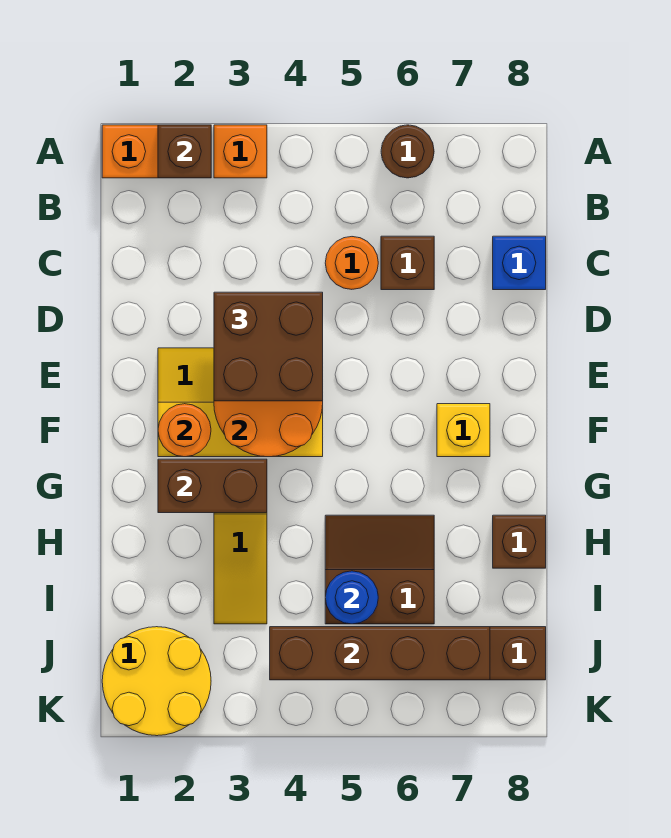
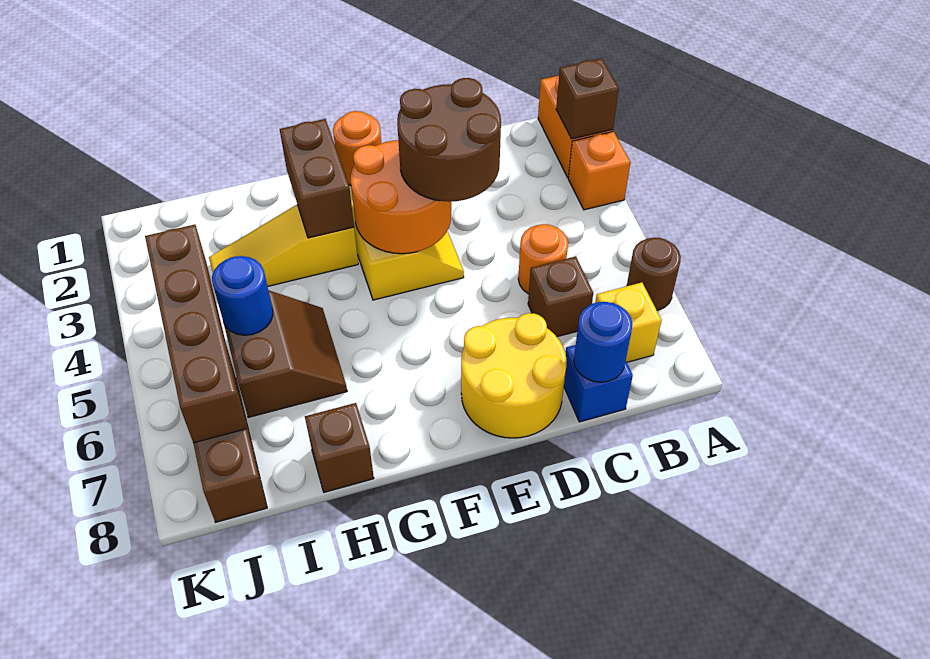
none -> blue round brick C8 level 2
brown brick D3:E4 level 3 -> brown round brick D3:E4 level 3
yellow brick F7 level 1 -> yellow brick B7 level 1
yellow round brick J1:K2 level 1 -> yellow round brick D7:E8 level 1

